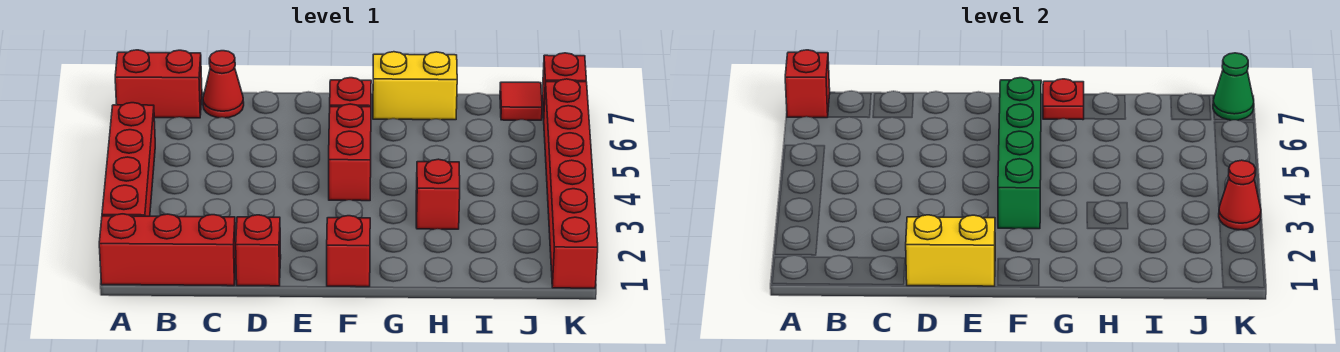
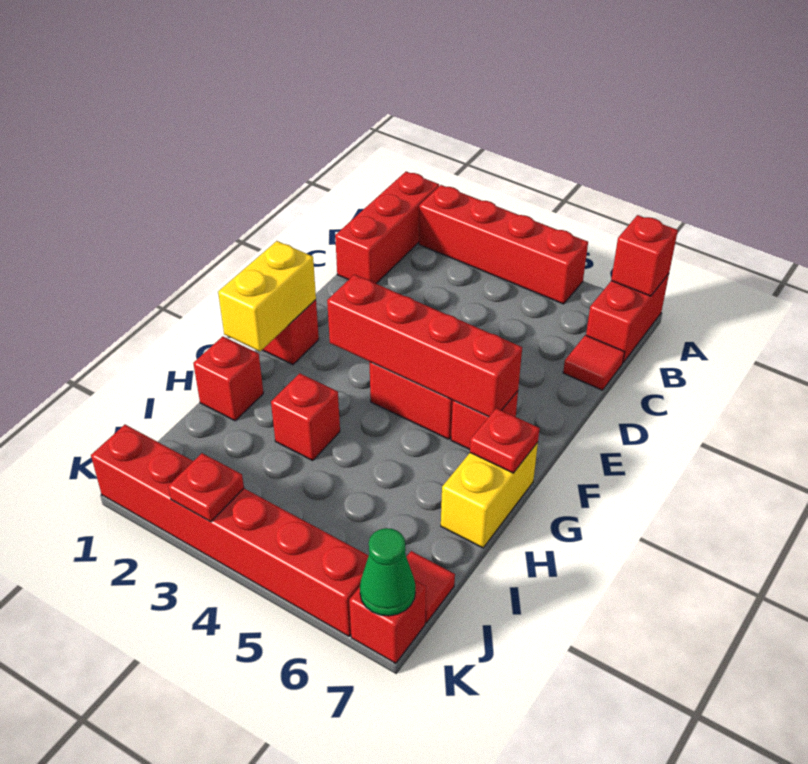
red cone C7 level 1 -> red tile C7 level 1
red brick D1 level 1 -> red brick H1 level 1
yellow brick D1:E1 level 2 -> yellow brick F1:G1 level 2
green brick F3:F6 level 2 -> red brick F3:F6 level 2
red cone K3 level 2 -> red plate K3 level 2

